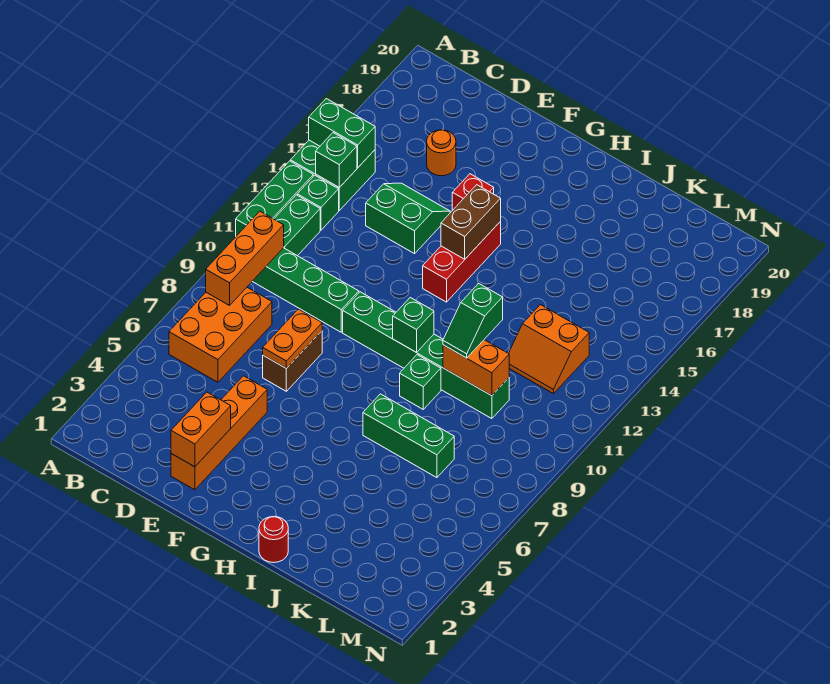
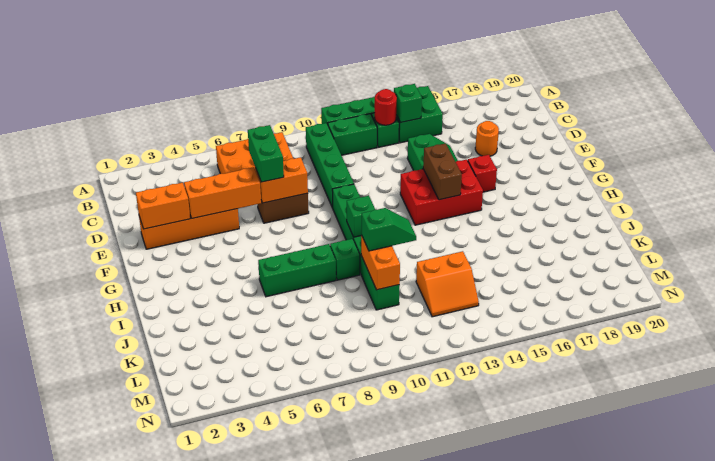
green brick A15:B15 level 2 -> green brick D7:E7 level 3
orange brick B8:B10 level 2 -> orange brick E4:E6 level 2
orange plate E7:E8 level 2 -> orange brick E7:E8 level 2
red brick G13:G15 level 1 -> red brick F13:G15 level 1
brown brick G14:G15 level 2 -> brown brick F14:G14 level 2
red round brick I1 level 1 -> red round brick B13 level 2
green brick I7:K7 level 1 -> green brick I6:I8 level 1
green slope J10:J11 level 3 top 11 -> green slope J10:J11 level 3 top 10
orange slope K12:L13 level 1 top 13 -> orange slope K12:L13 level 1 top K

